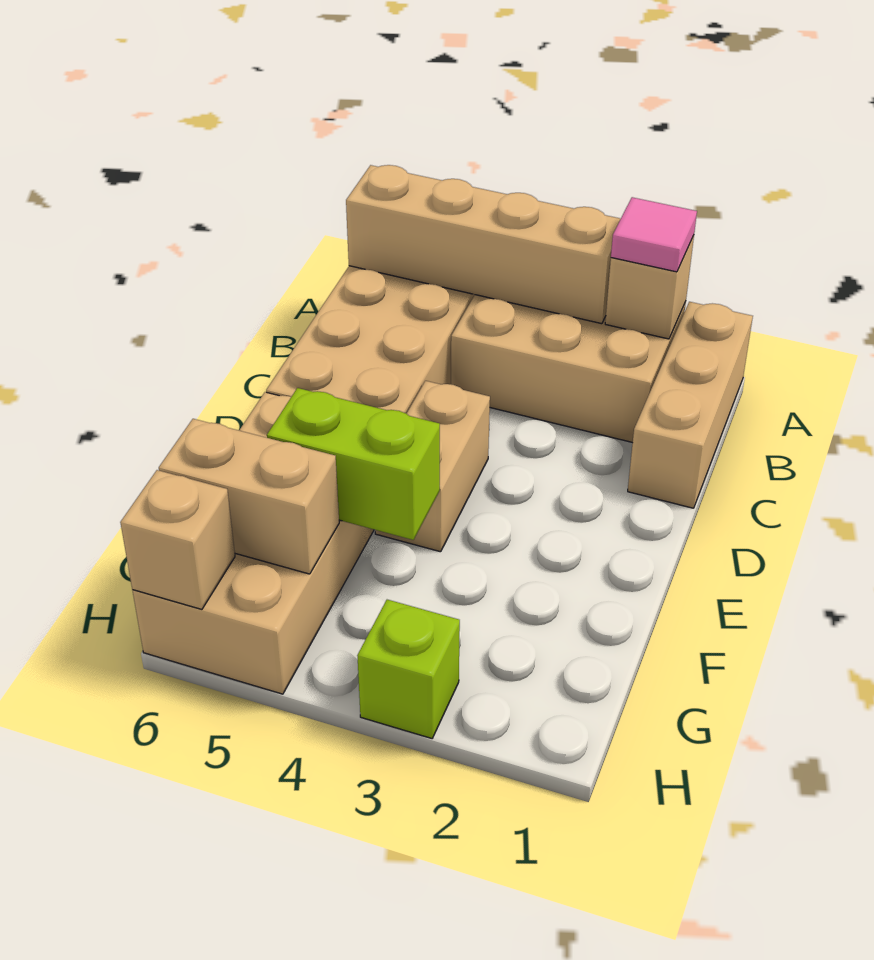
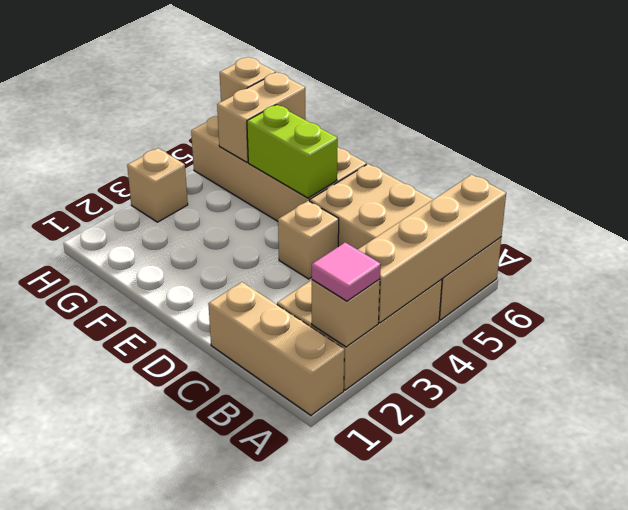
tan brick D4:E4 level 1 -> tan brick D4 level 1
lime brick F4:F5 level 2 -> lime brick E5:F5 level 2
lime brick H3 level 1 -> tan brick H3 level 1

